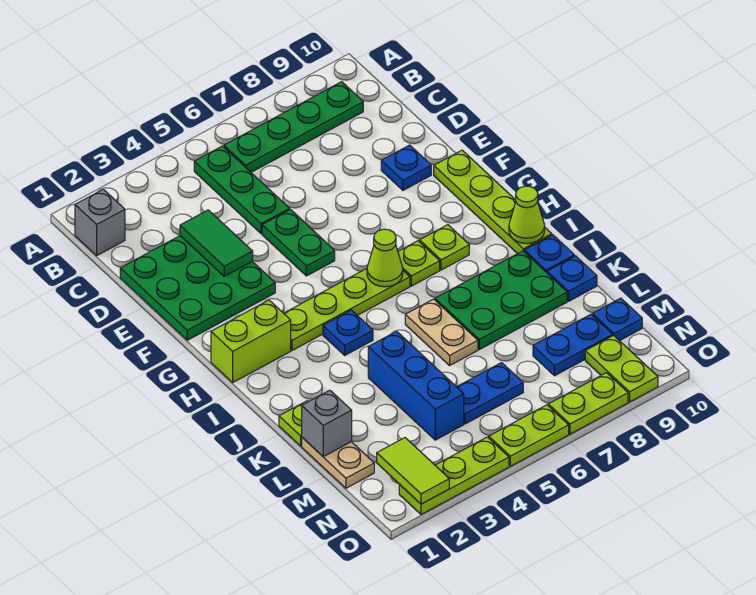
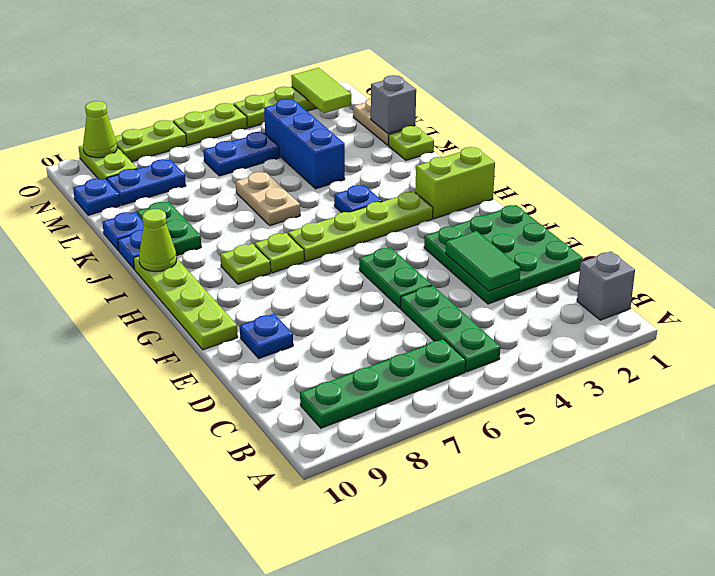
lime cone H6 level 2 -> lime cone O9 level 2
green plate J7:K9 level 1 -> green plate J9:K9 level 1

